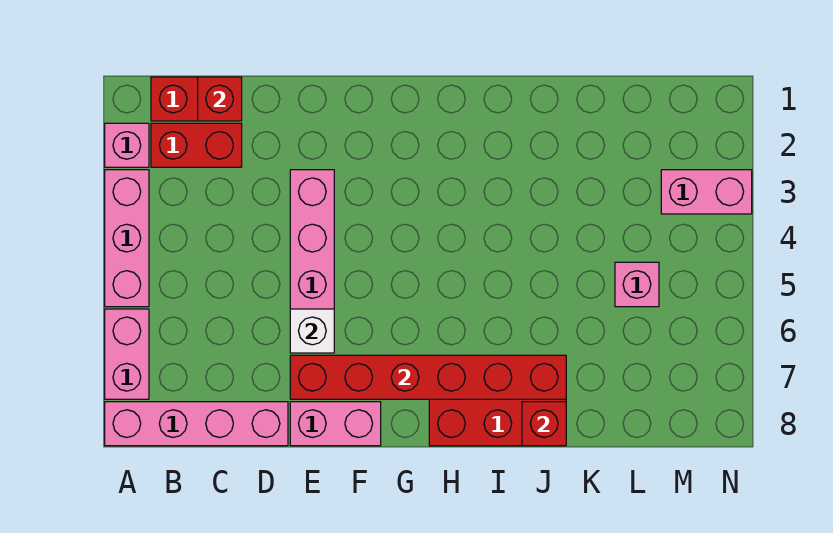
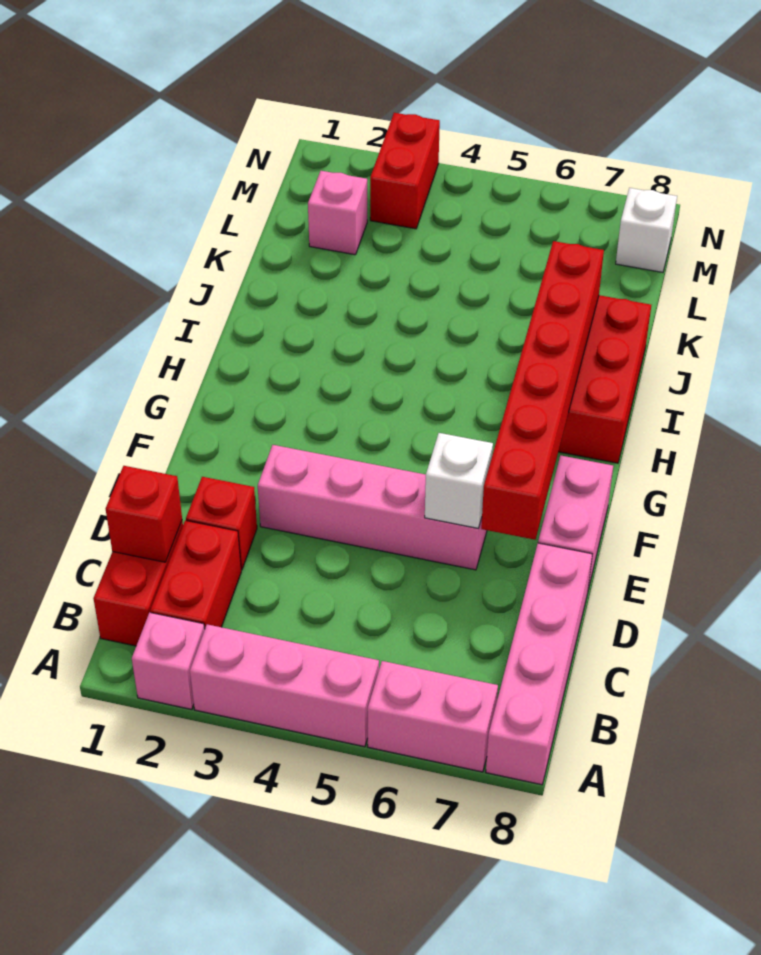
red brick J8 level 2 -> red brick D2 level 1
pink brick L5 level 1 -> pink brick L2 level 1
pink brick M3:N3 level 1 -> red brick M3:N3 level 1
none -> white brick M8 level 1

